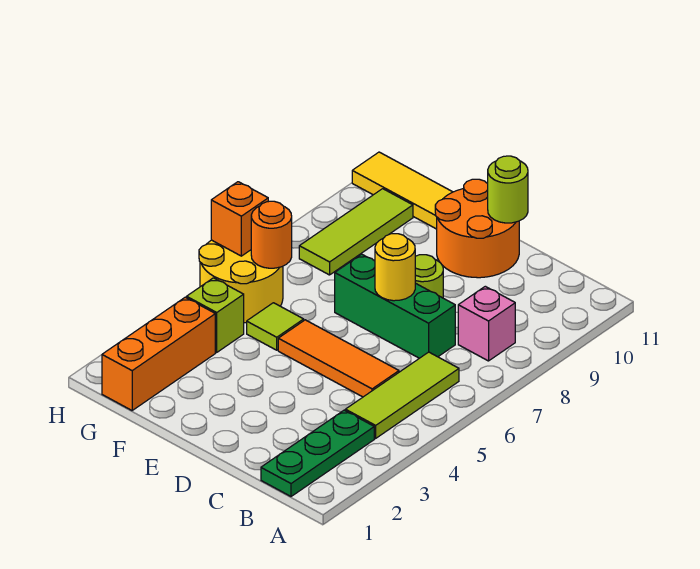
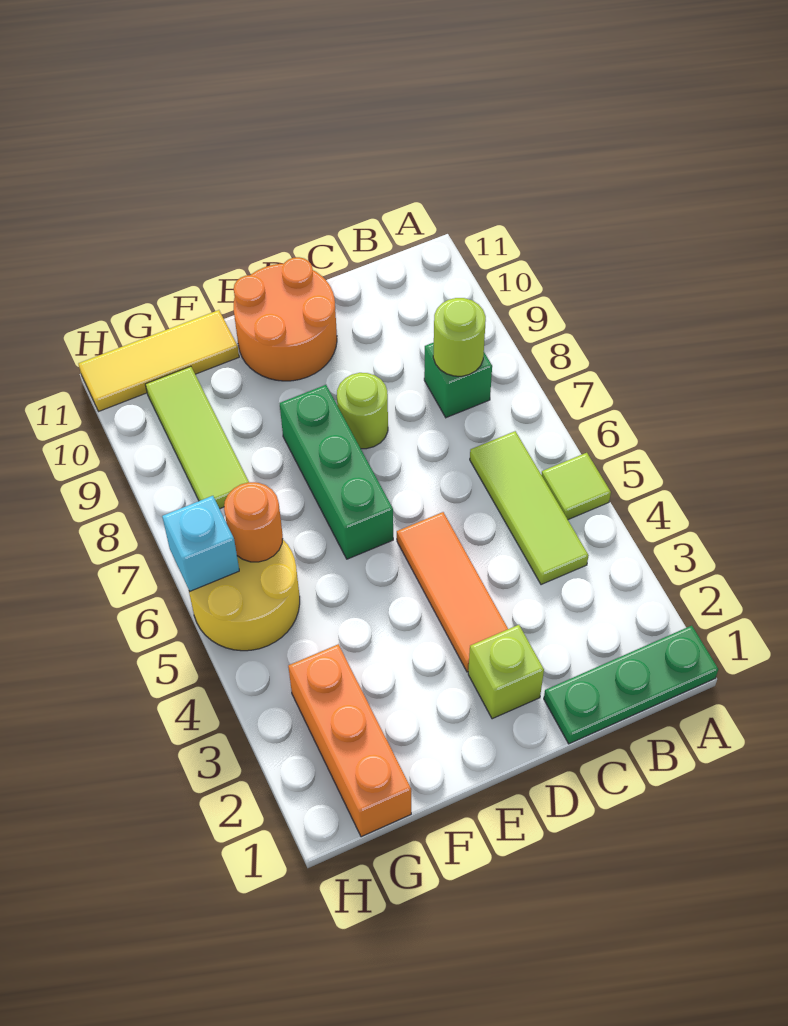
green plate B1:B3 level 1 -> green plate A1:C1 level 1
pink brick B8 level 1 -> green brick B8 level 1
orange tile C5:E5 level 1 -> orange tile D3:D5 level 1
green brick C7:E7 level 1 -> green brick E6:E8 level 1
yellow round brick D7 level 2 -> none
lime round brick D11 level 2 -> lime round brick B8 level 2
lime tile F5 level 1 -> lime tile A5 level 1
lime brick G4 level 1 -> lime brick D2 level 1
orange brick H6 level 2 -> cyan brick H6 level 2

